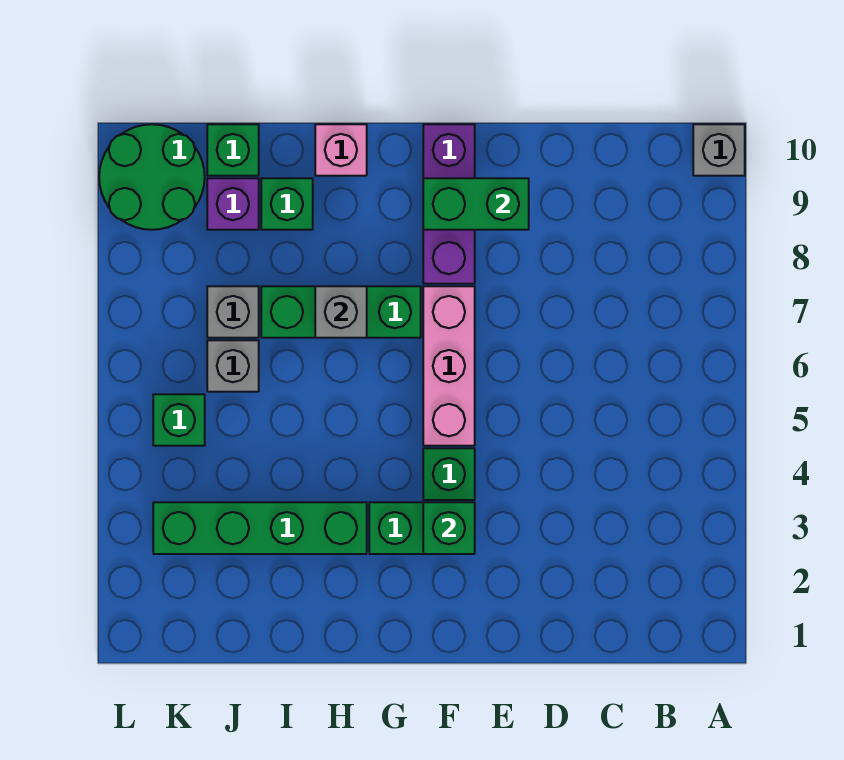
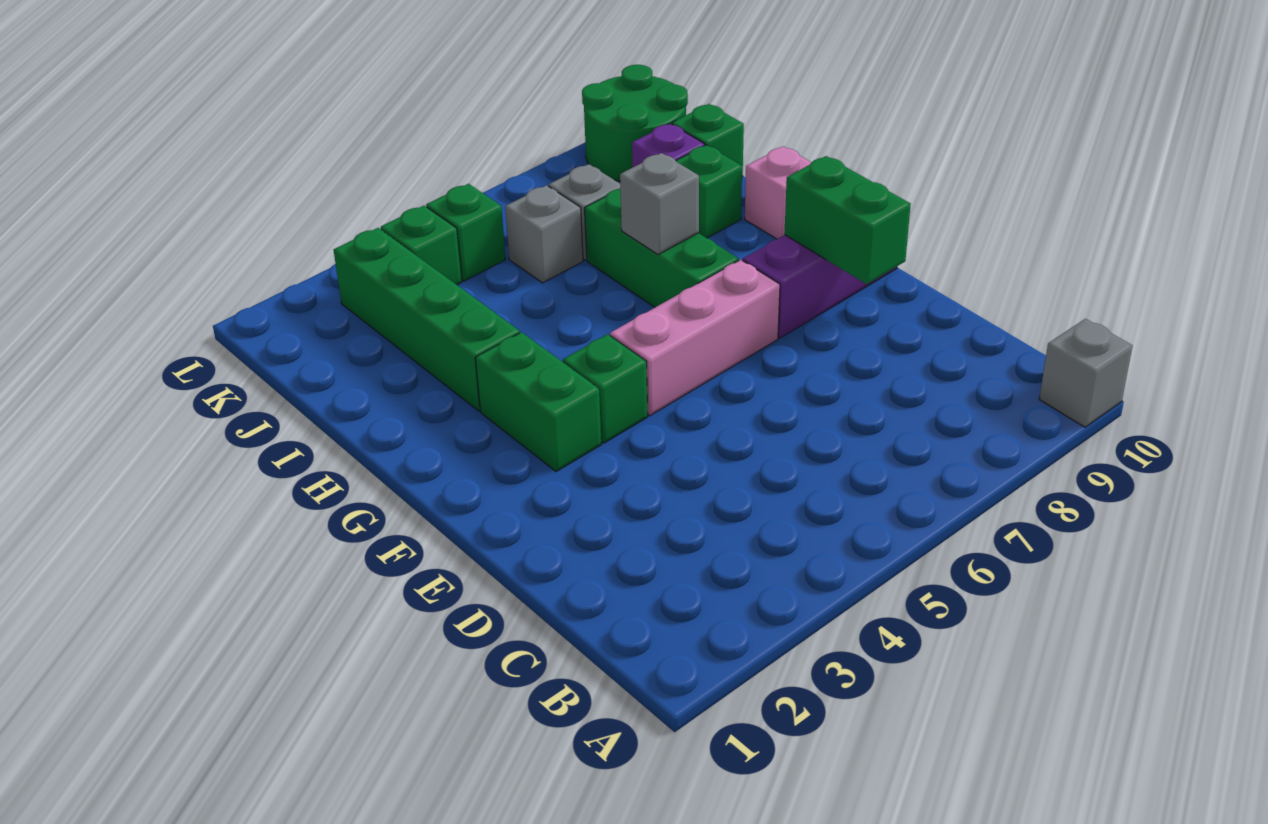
green brick F3 level 2 -> green brick K4 level 1

